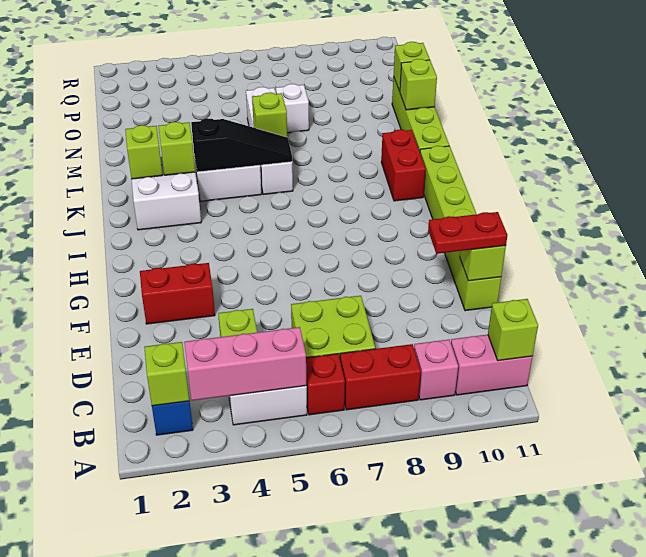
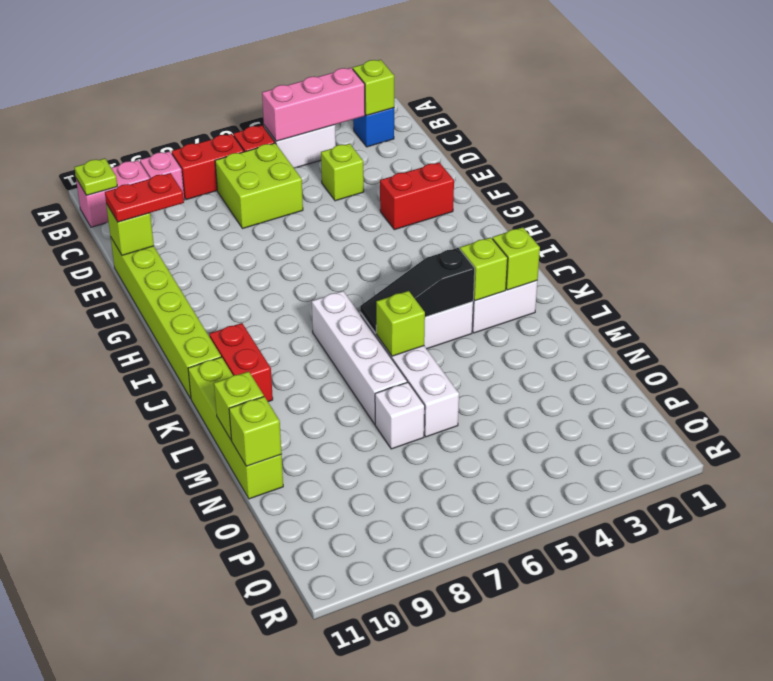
lime brick B11 level 2 -> lime plate B11 level 2
none -> white brick J7:M7 level 1

